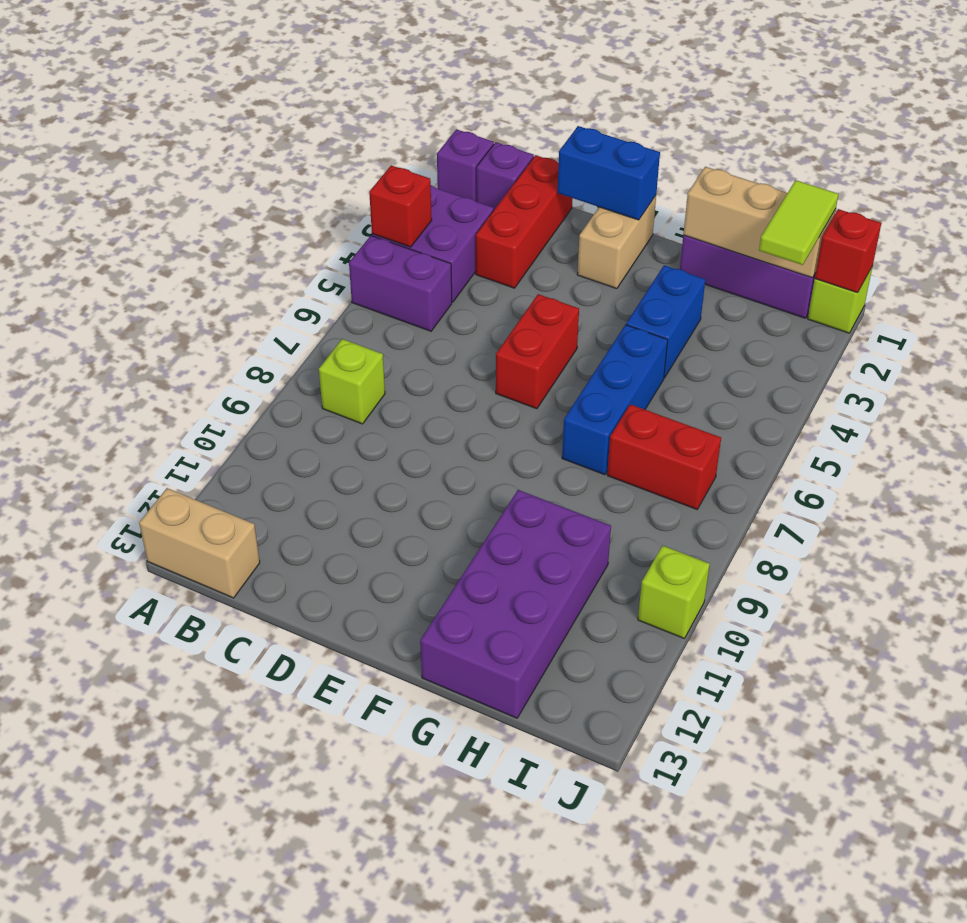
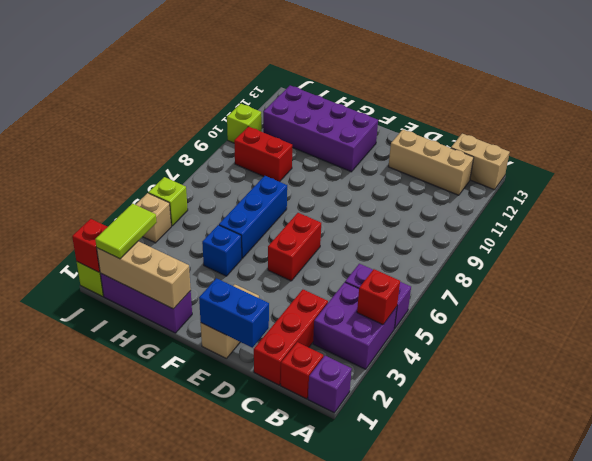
purple brick B1 level 1 -> red brick B1 level 1
lime brick B8 level 1 -> lime brick J5 level 1
none -> tan brick B12:D12 level 1
blue brick G3:G4 level 1 -> blue brick G4 level 1
purple brick G10:H13 level 1 -> purple brick F11:I12 level 1
red brick H7:I7 level 1 -> red brick H9:I9 level 1
none -> tan brick J4 level 1

